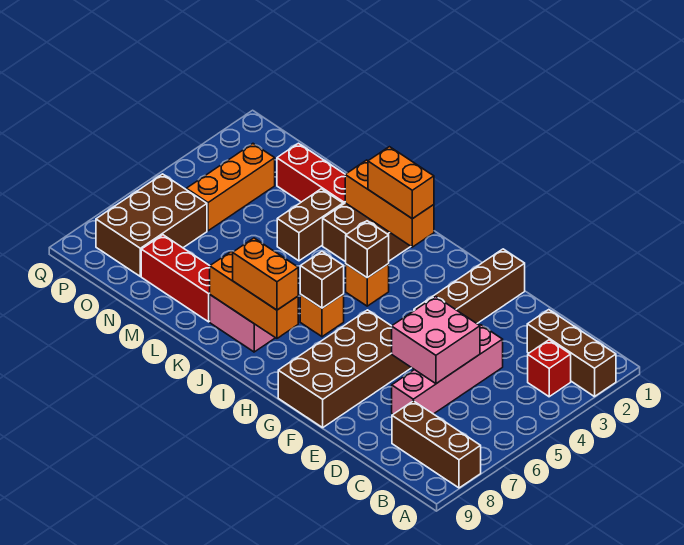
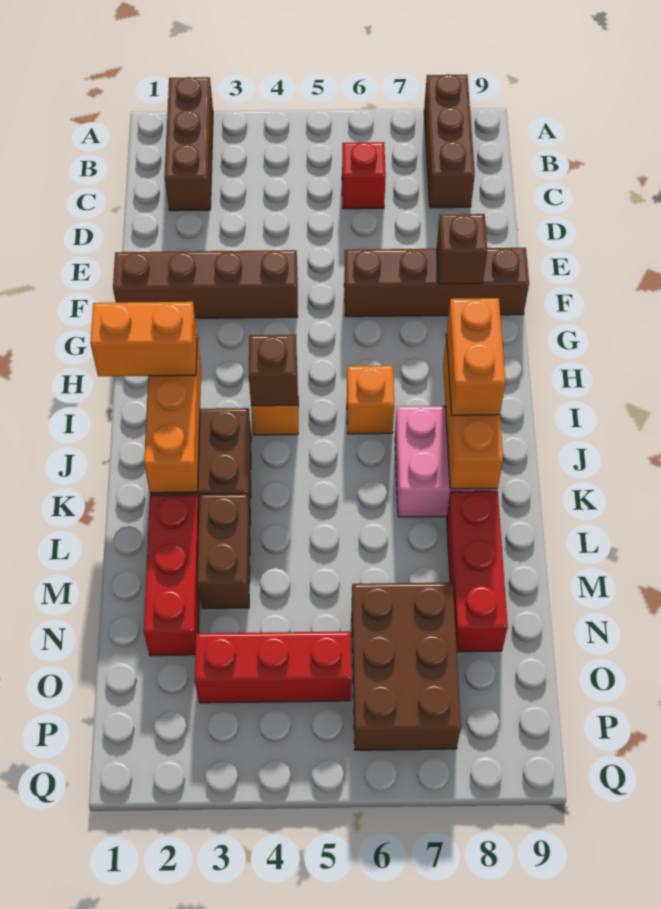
red brick B3 level 1 -> red brick C6 level 1
pink brick D4:D7 level 1 -> none
pink brick D5:E6 level 2 -> none
brown brick F6:G9 level 1 -> brown brick F6:F9 level 1
orange brick I2:J2 level 3 -> orange brick I1:I2 level 3
brown brick I6 level 2 -> brown brick F8 level 2
brown brick L3:L4 level 1 -> brown brick L3:M3 level 1
orange brick O3:O5 level 1 -> red brick O3:O5 level 1
brown brick O6:P8 level 1 -> brown brick N6:P7 level 1

